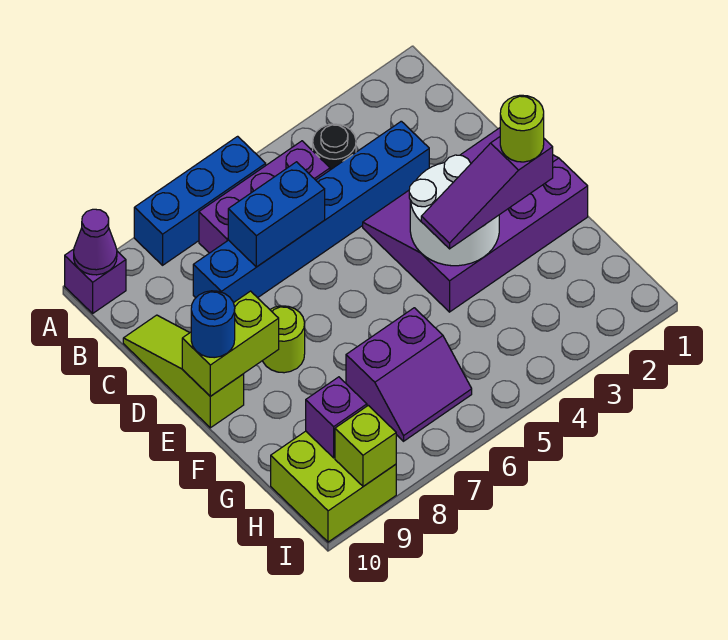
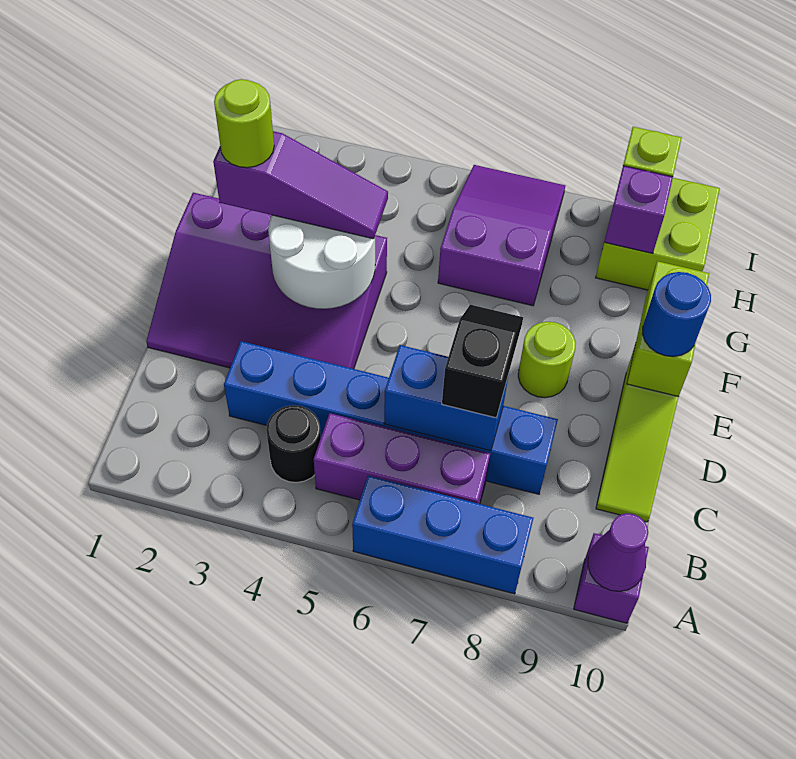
none -> black slope C7:D7 level 3 top C
lime brick E9:E10 level 2 -> lime brick E10:F10 level 2
purple slope G6:H7 level 1 top G -> purple slope G6:I7 level 1 top G

